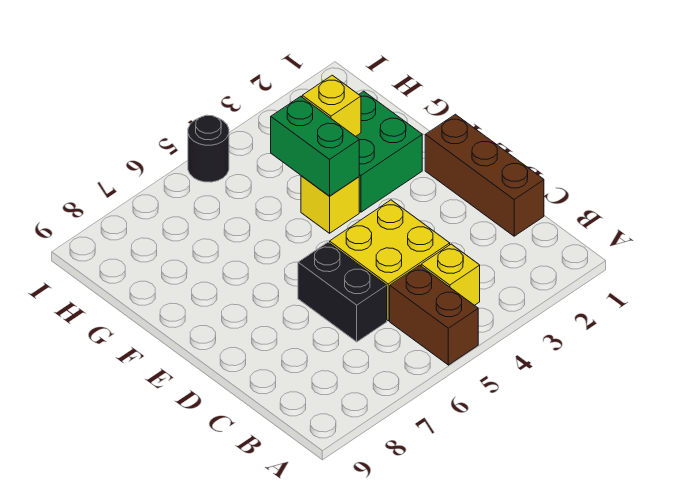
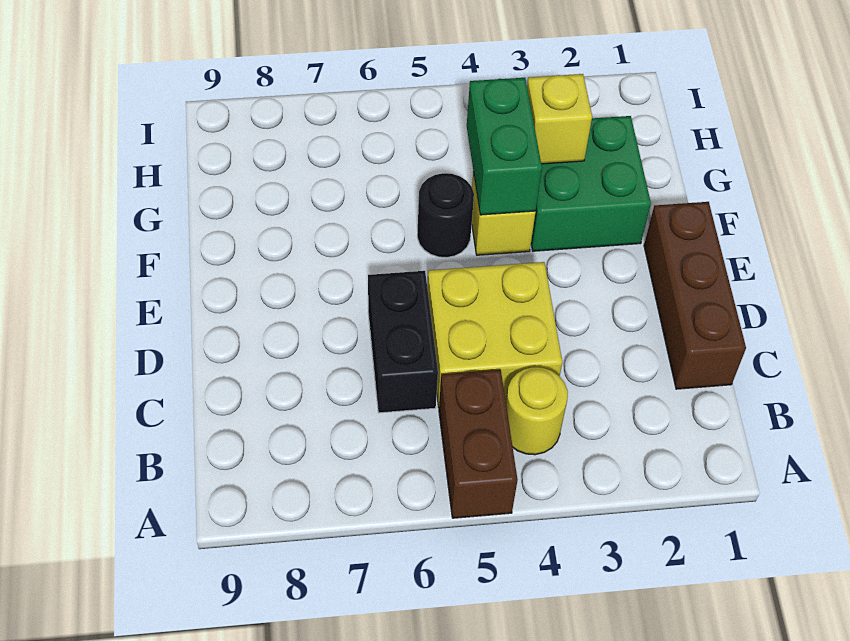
yellow brick B4 level 1 -> yellow round brick B4 level 1
black round brick I5 level 1 -> black round brick F5 level 1

